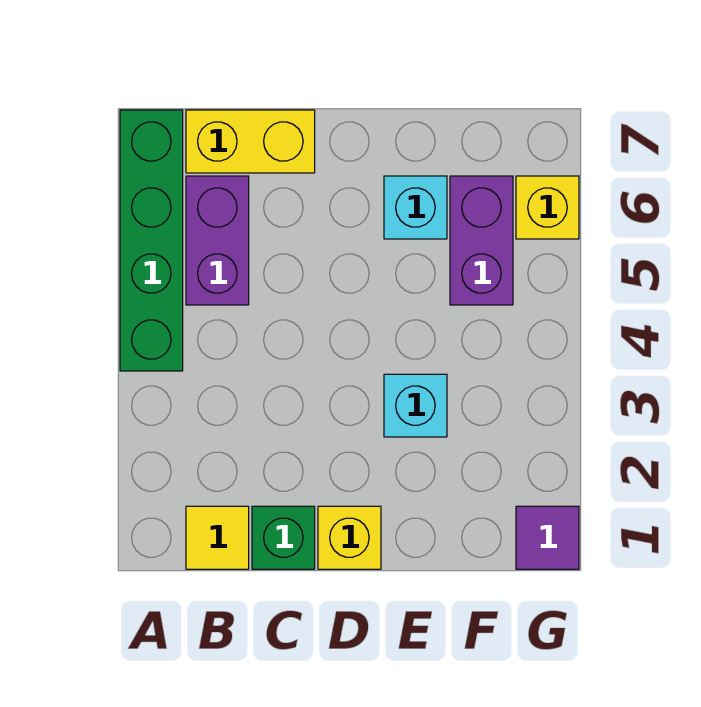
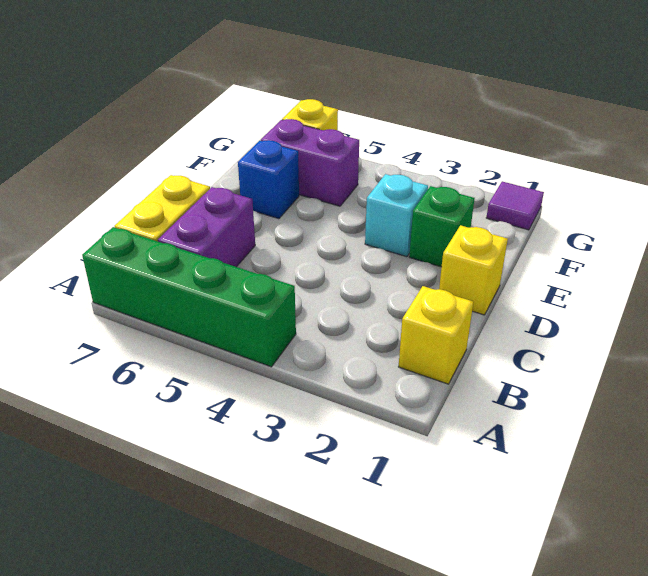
yellow tile B1 level 1 -> yellow brick B1 level 1
purple brick B5:B6 level 1 -> purple brick B6:C6 level 1
green brick C1 level 1 -> green brick E2 level 1
cyan brick E6 level 1 -> blue brick E6 level 1

